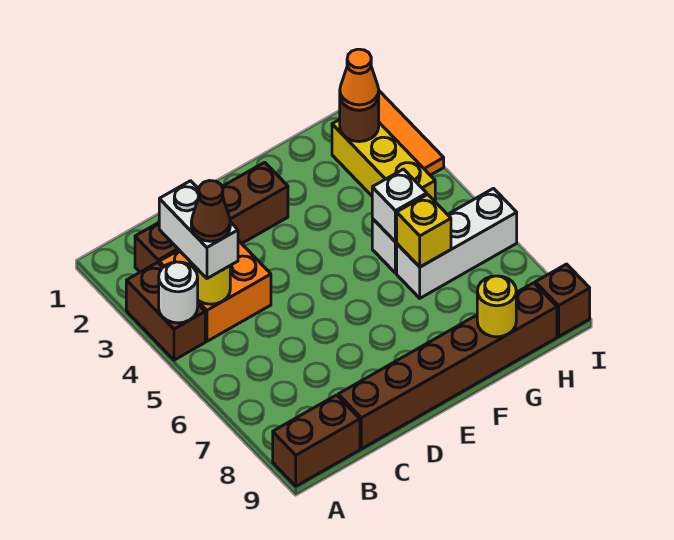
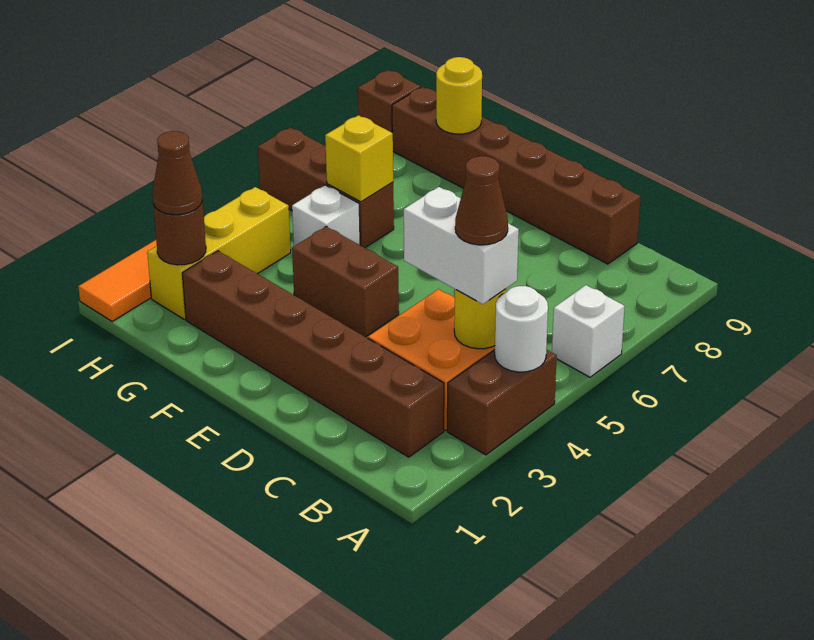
brown brick A9:B9 level 1 -> brown brick E4:F4 level 1
brown brick B2:E2 level 1 -> brown brick B2:G2 level 1
white brick B3:B4 level 3 -> white brick B4:C4 level 3
white brick G5 level 2 -> white brick A6 level 1
white brick G6:I6 level 1 -> brown brick G6:I6 level 1
orange cone H2 level 3 -> brown cone H2 level 3

